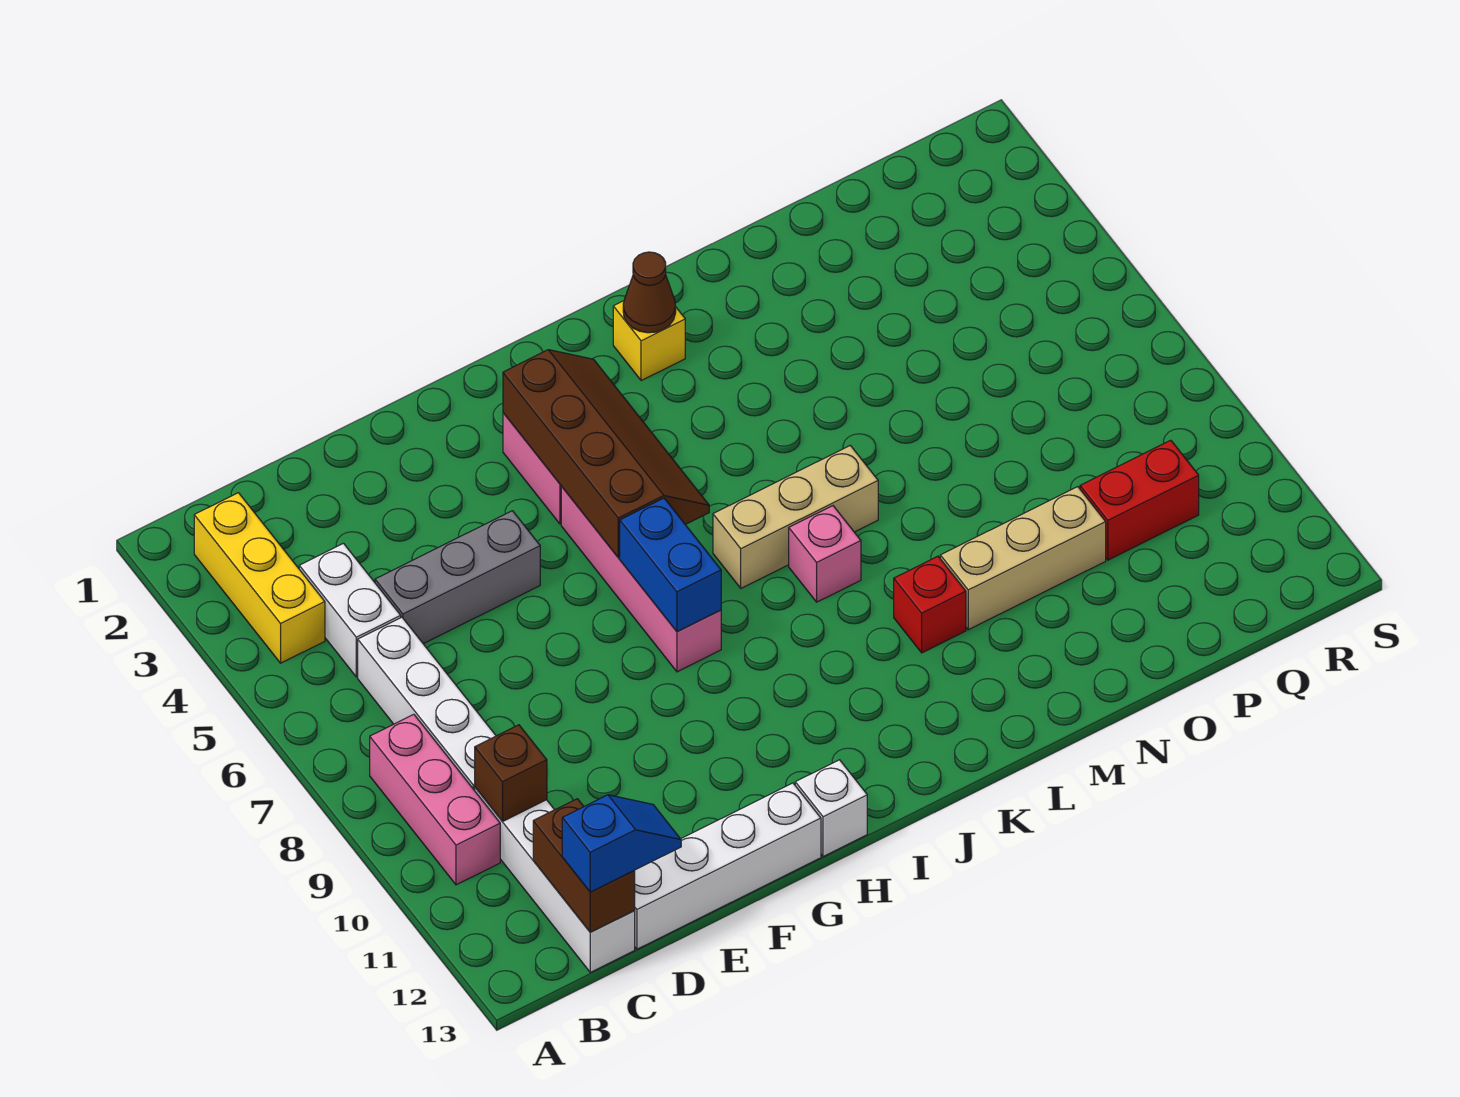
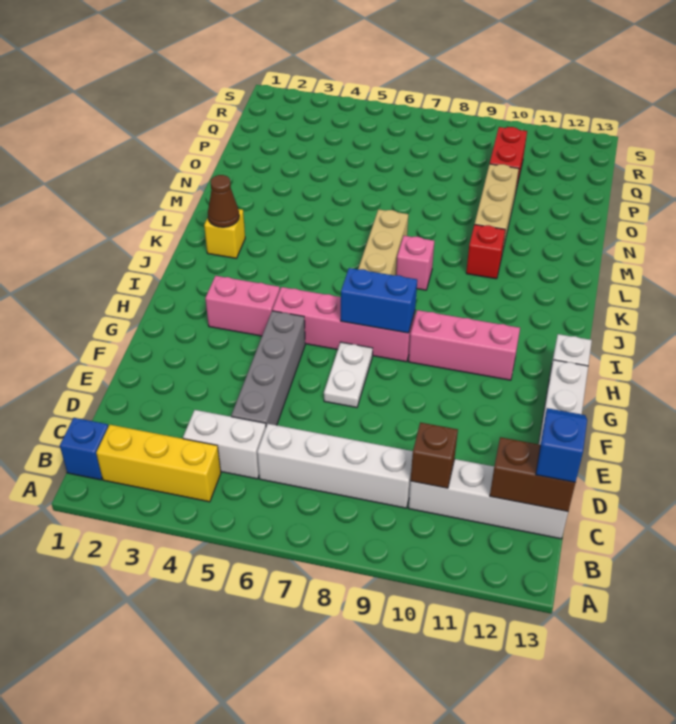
none -> blue brick B1 level 1
pink brick B8:B10 level 1 -> pink brick H9:H11 level 1
grey brick D5:F5 level 1 -> grey brick D5:G5 level 1
none -> white plate F7:G7 level 1
brown slope H3:I6 level 2 top H -> none

